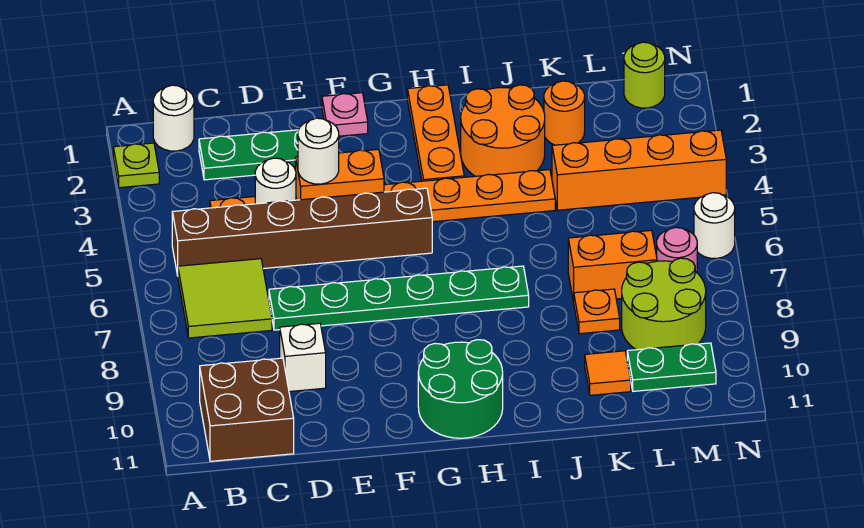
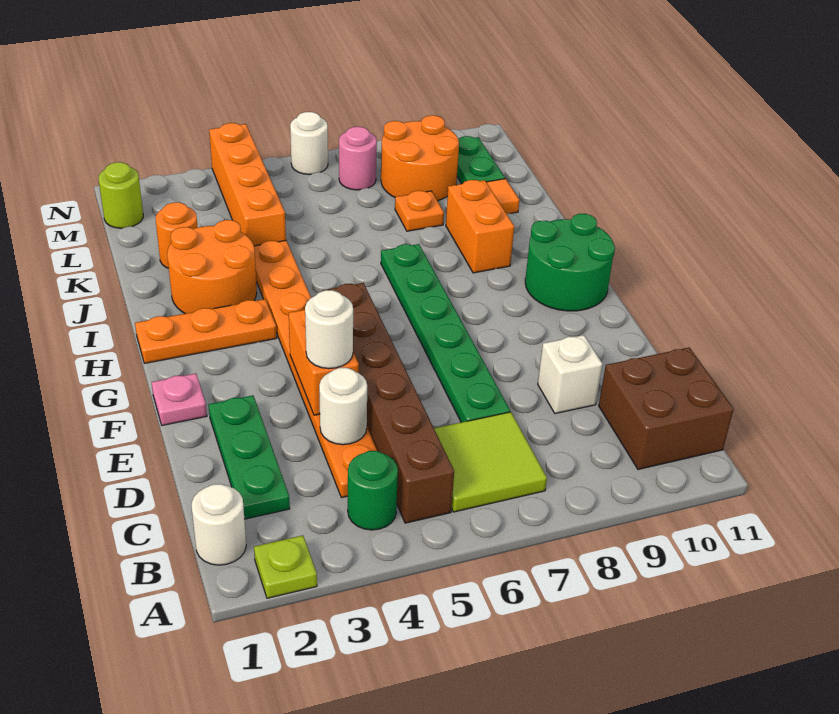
none -> green round brick B4 level 1
orange brick K7:L7 level 1 -> orange brick I9:J9 level 1
lime round brick L8:M9 level 1 -> orange round brick L8:M9 level 1

